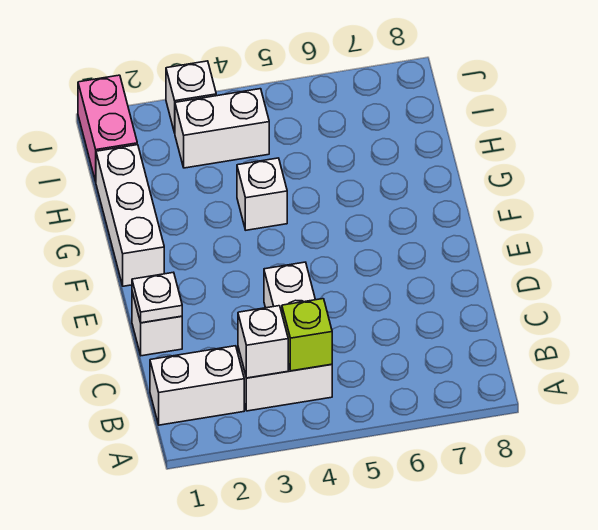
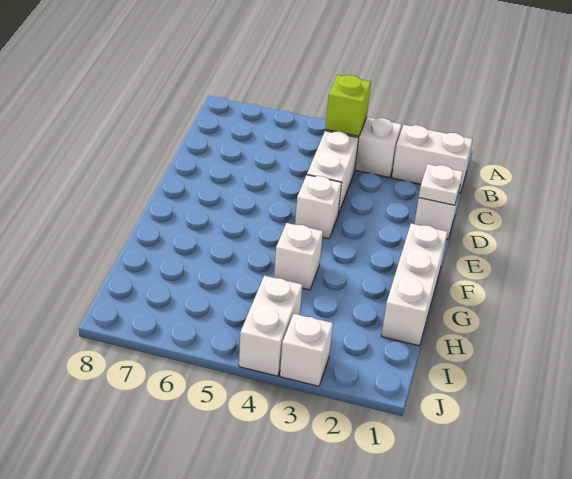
white brick B3 level 2 -> white brick E4 level 1
pink brick I1:J1 level 1 -> none
white brick I3:I4 level 1 -> white brick I4:J4 level 1

